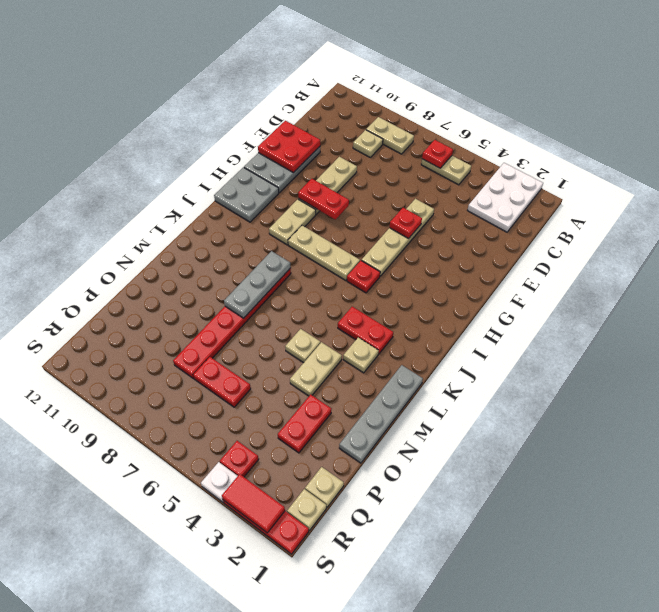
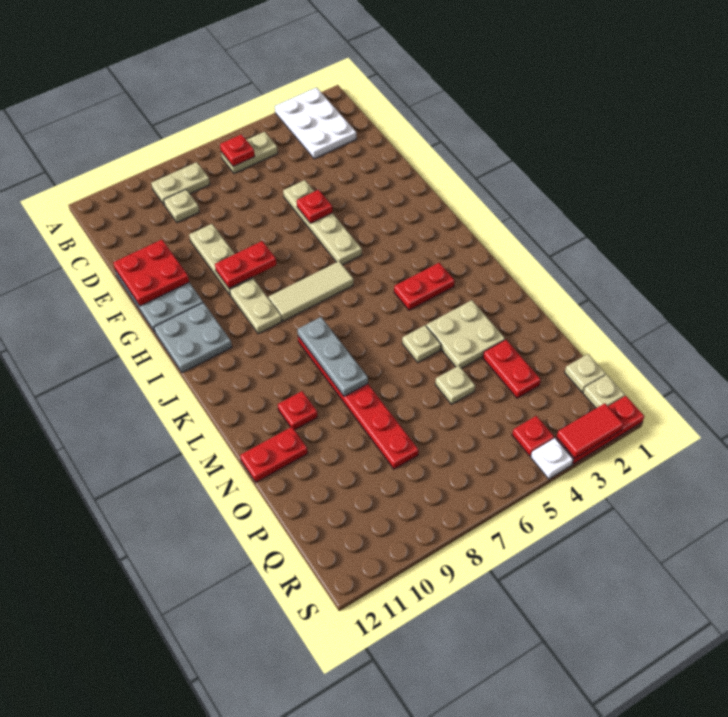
red plate I5 level 1 -> red plate M10 level 1
tan plate I6:I8 level 1 -> tan tile I6:I8 level 1
grey plate L1:O1 level 1 -> none
tan plate L3 level 1 -> tan plate O5 level 1
tan plate M4:N4 level 1 -> tan plate M3:N4 level 1
red plate P6:P7 level 1 -> red plate N11:N12 level 1

